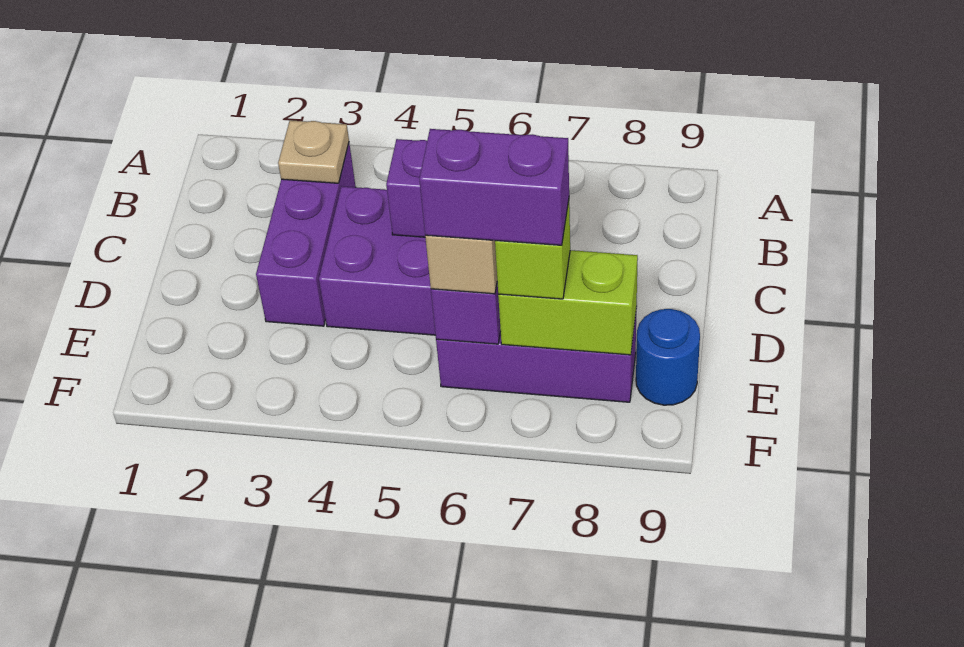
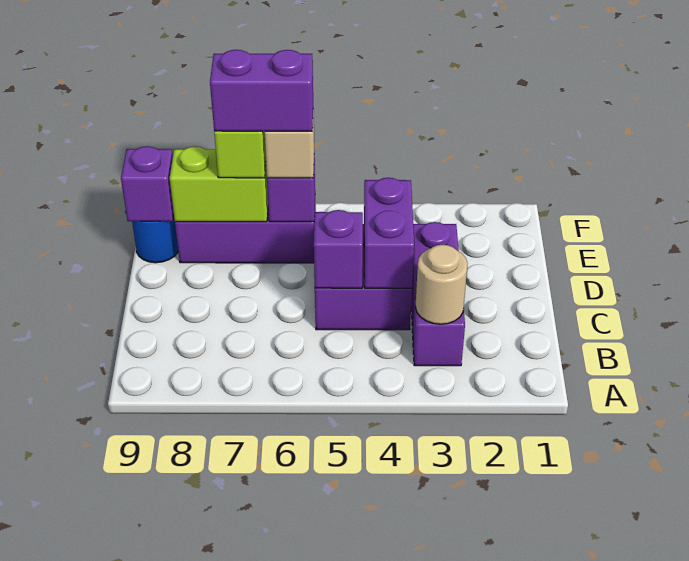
tan plate B3 level 2 -> tan round brick B3 level 2
none -> purple brick C4:D4 level 2
none -> purple brick E9 level 2

